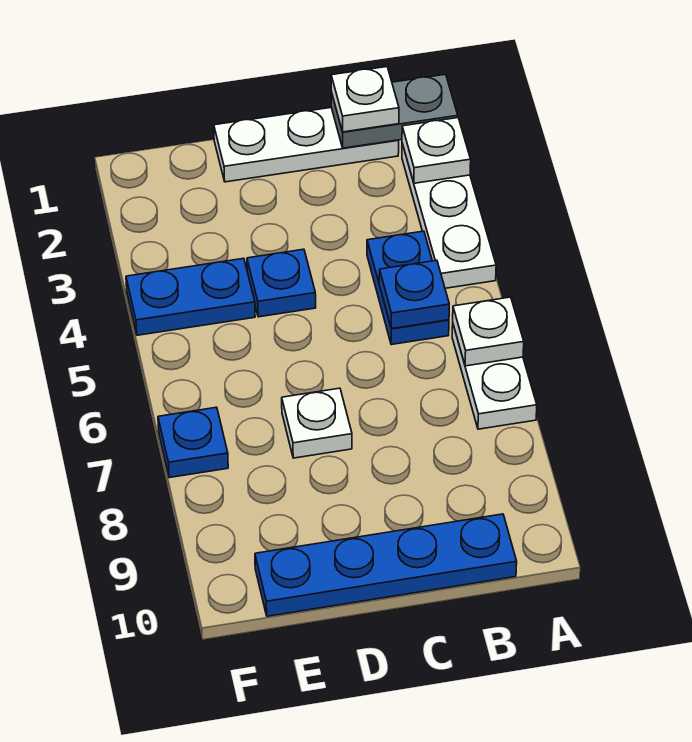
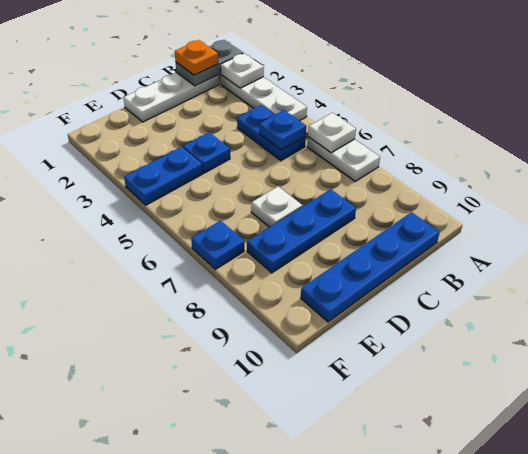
white plate B1 level 3 -> orange plate B1 level 3
none -> blue plate C8:E8 level 1

